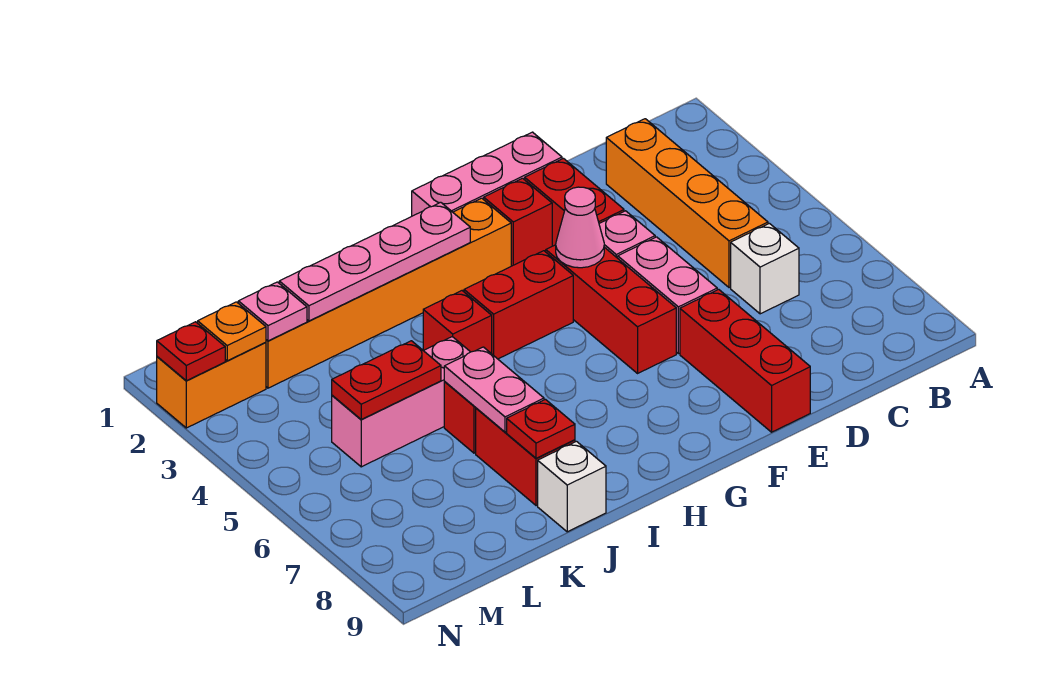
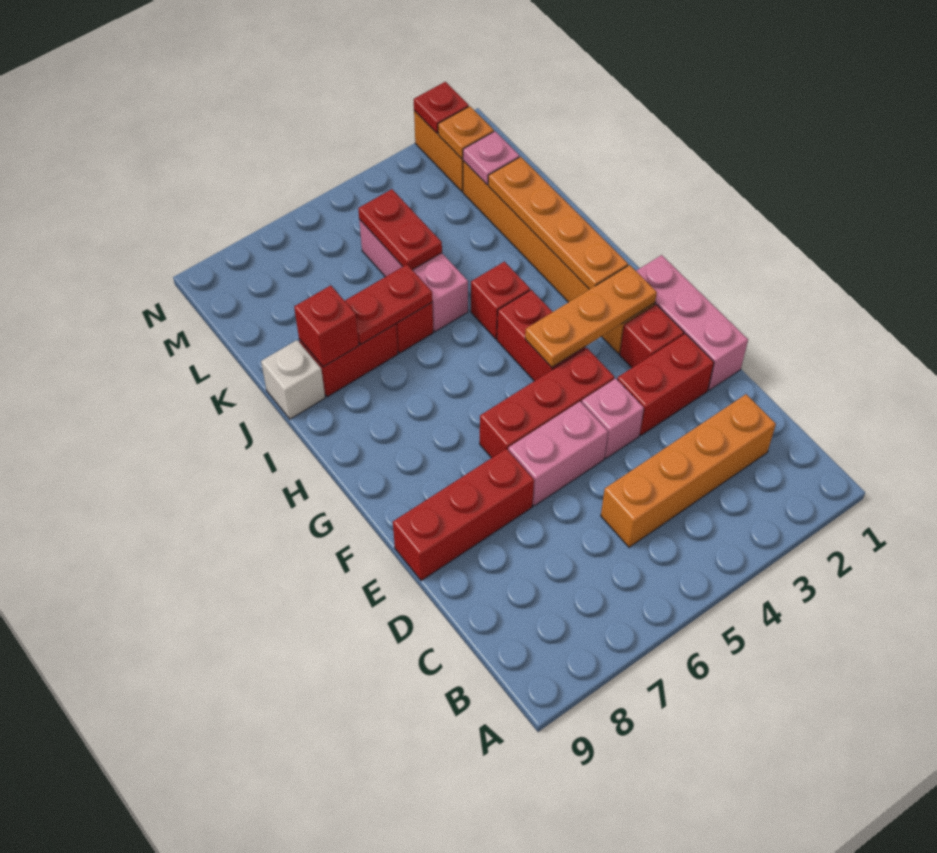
white brick C6 level 1 -> none
pink cone F4 level 2 -> none
none -> orange plate G2:G4 level 2
pink plate H2:K2 level 2 -> orange plate H2:K2 level 2
pink plate J6:J7 level 2 -> red plate J6:J7 level 2
red plate J8 level 2 -> red brick J8 level 2

